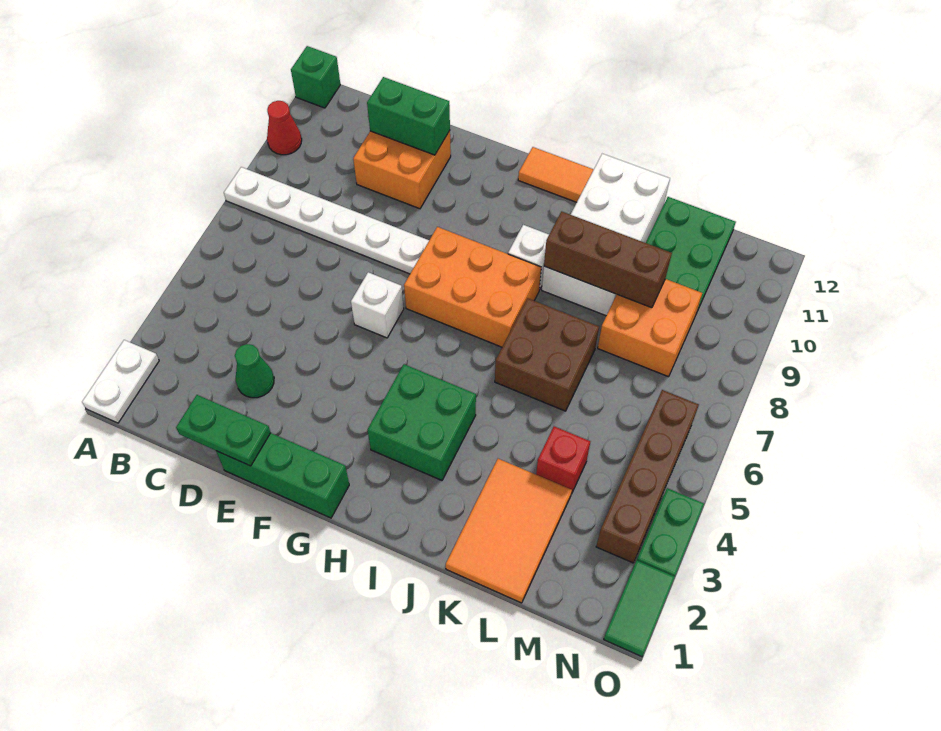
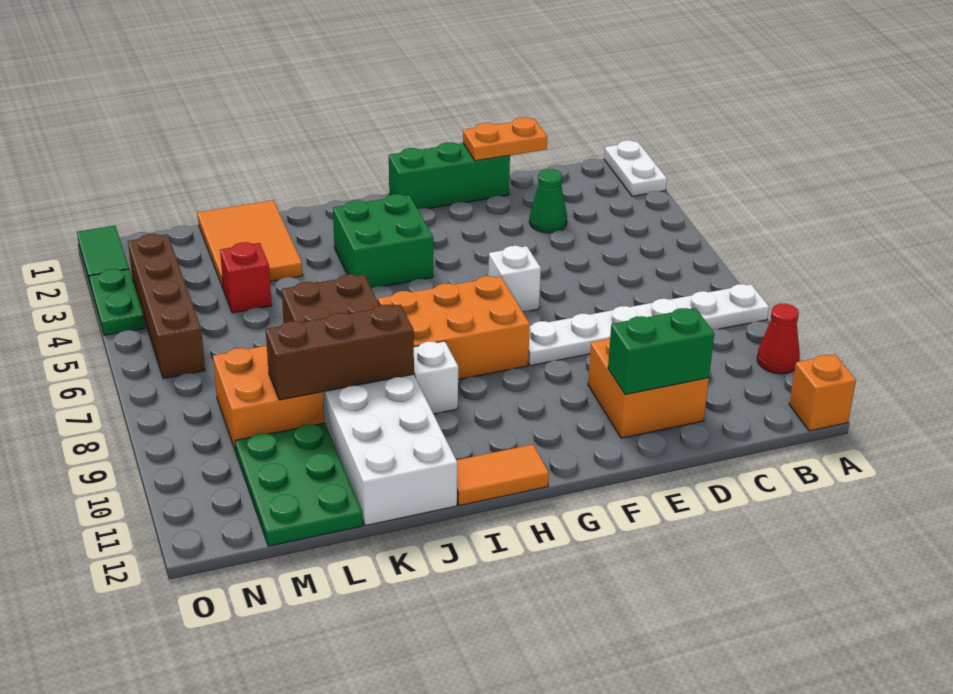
green brick A12 level 1 -> orange brick A12 level 1
green plate D1:E1 level 2 -> orange plate D1:E1 level 2

